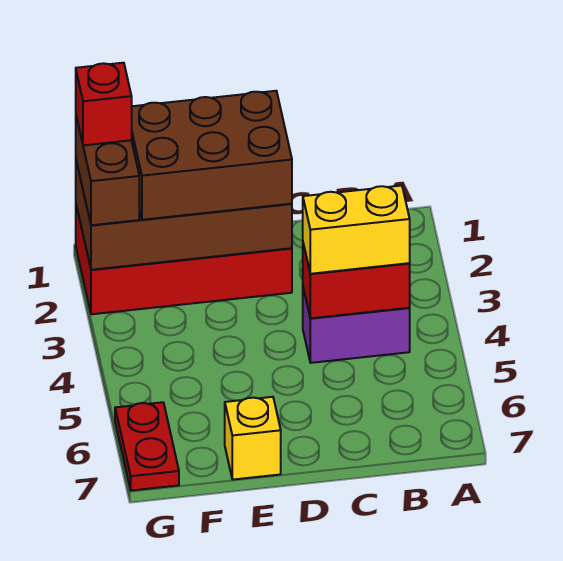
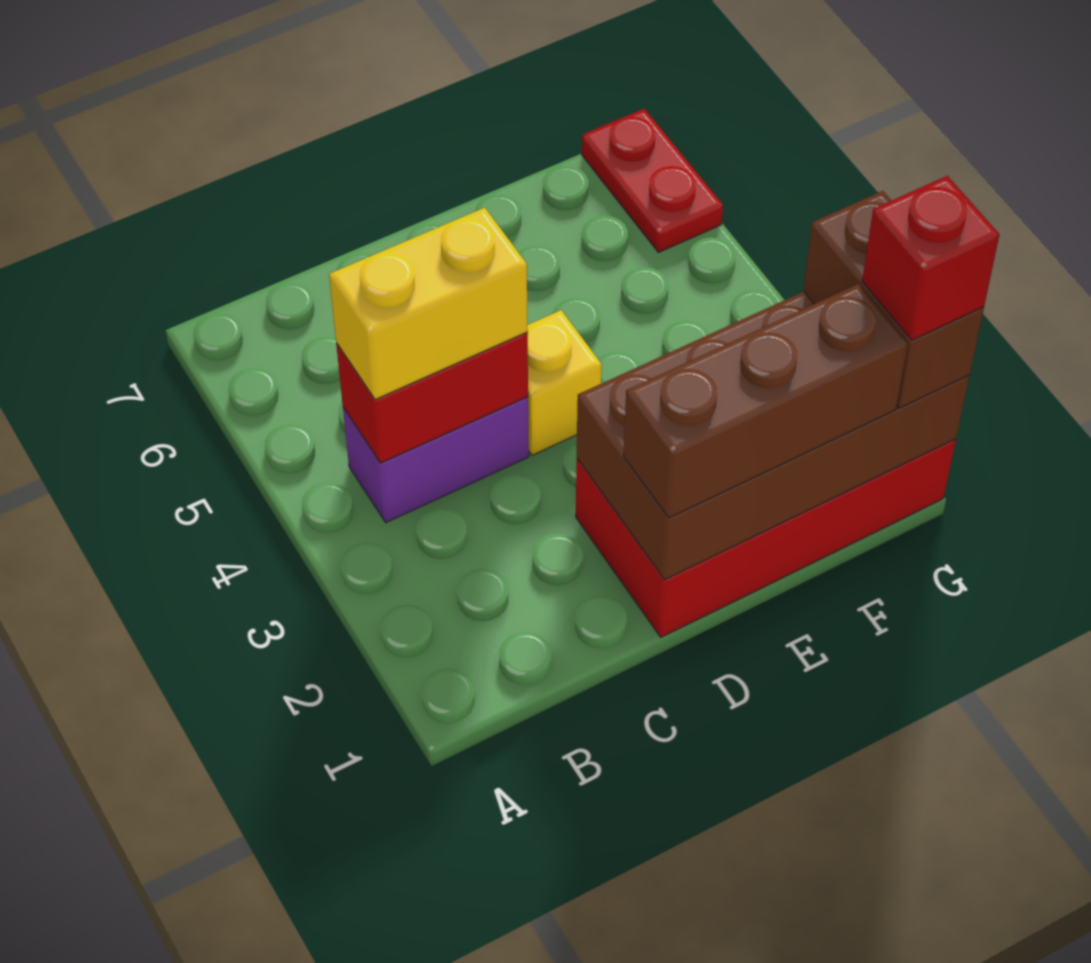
brown brick D1:F2 level 3 -> brown brick D1:F1 level 3
yellow brick E7 level 1 -> yellow brick D4 level 1

